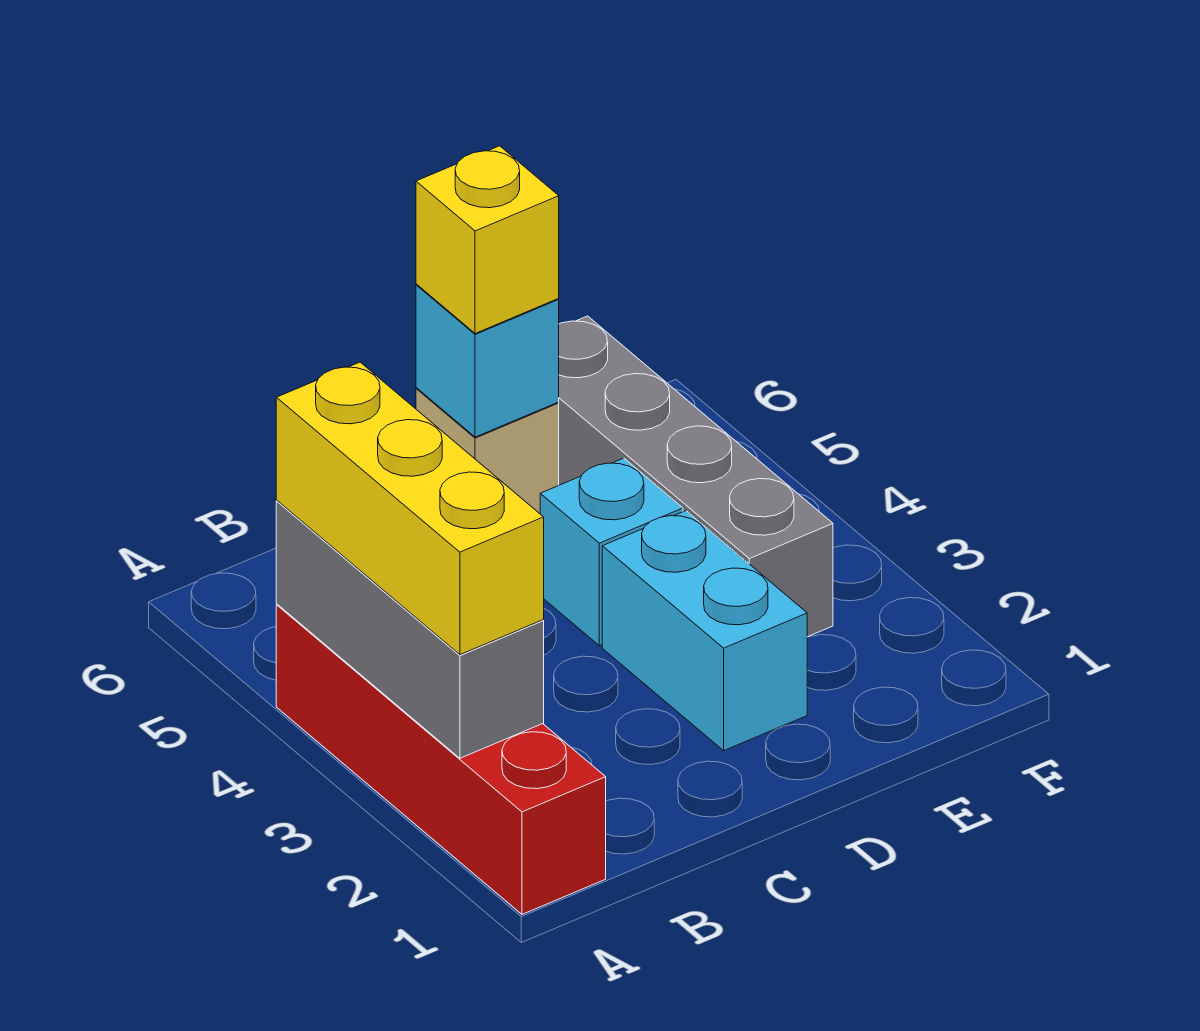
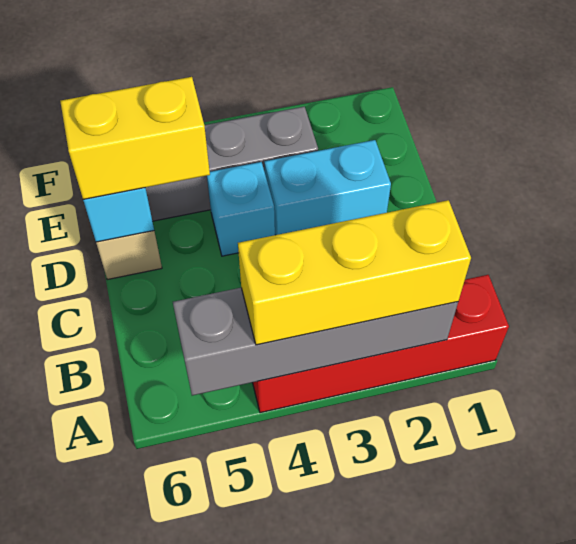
grey brick A2:A4 level 2 -> grey brick A2:A5 level 2
yellow brick D6 level 3 -> yellow brick D5:D6 level 3

